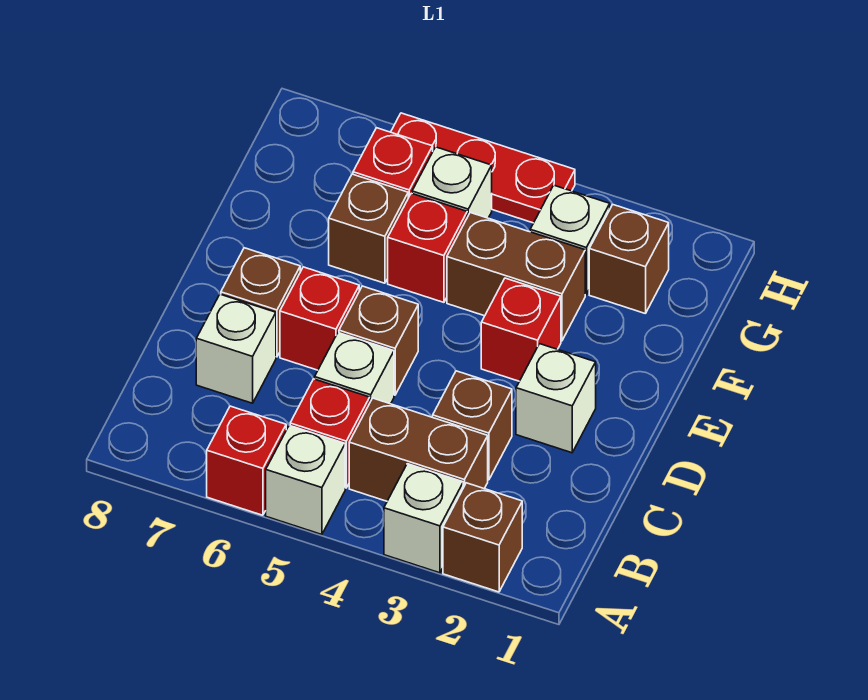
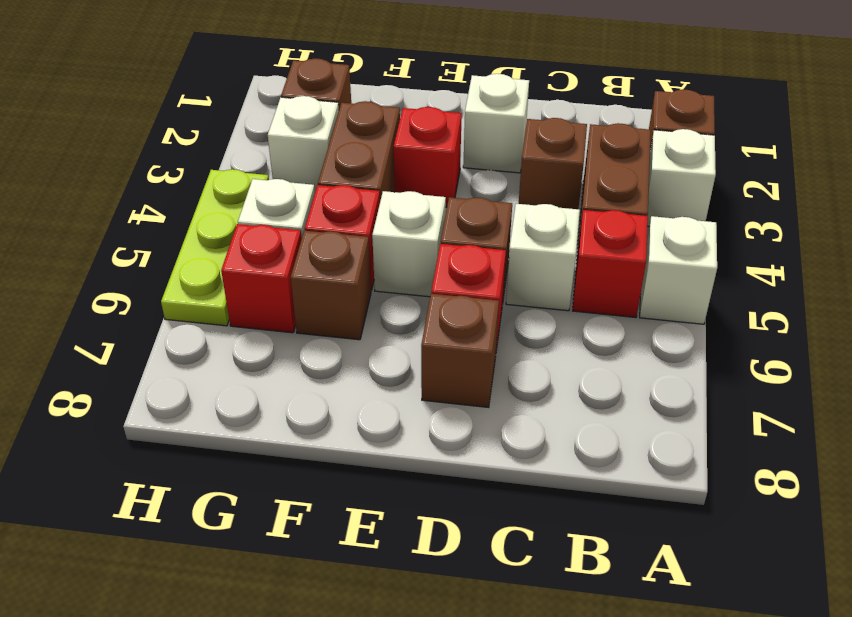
red brick A6 level 1 -> none
white brick C7 level 1 -> white brick E5 level 1
red plate H4:H6 level 1 -> lime plate H4:H6 level 1

